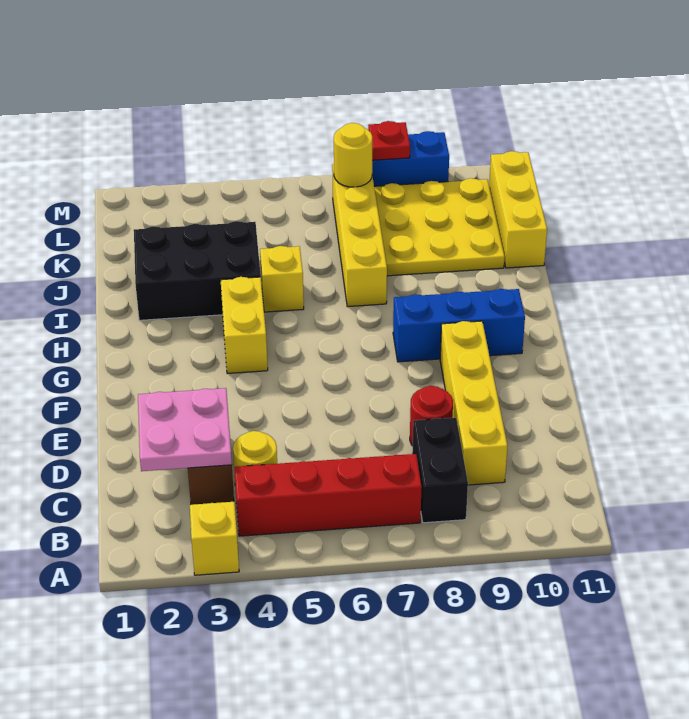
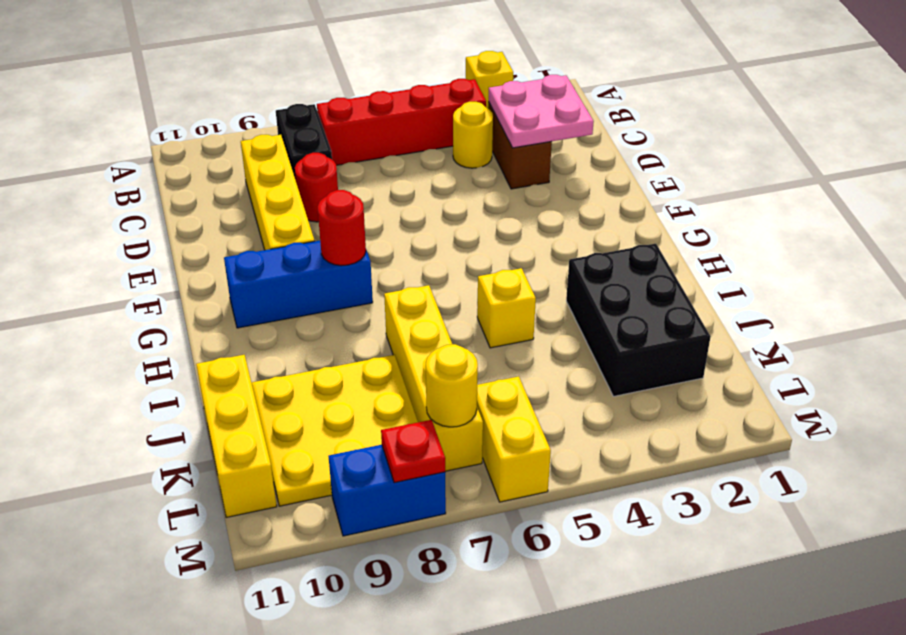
yellow brick G4:H4 level 1 -> yellow brick L6:M6 level 1
none -> red round brick G8 level 2
black brick I2:J4 level 1 -> black brick I2:K3 level 1

